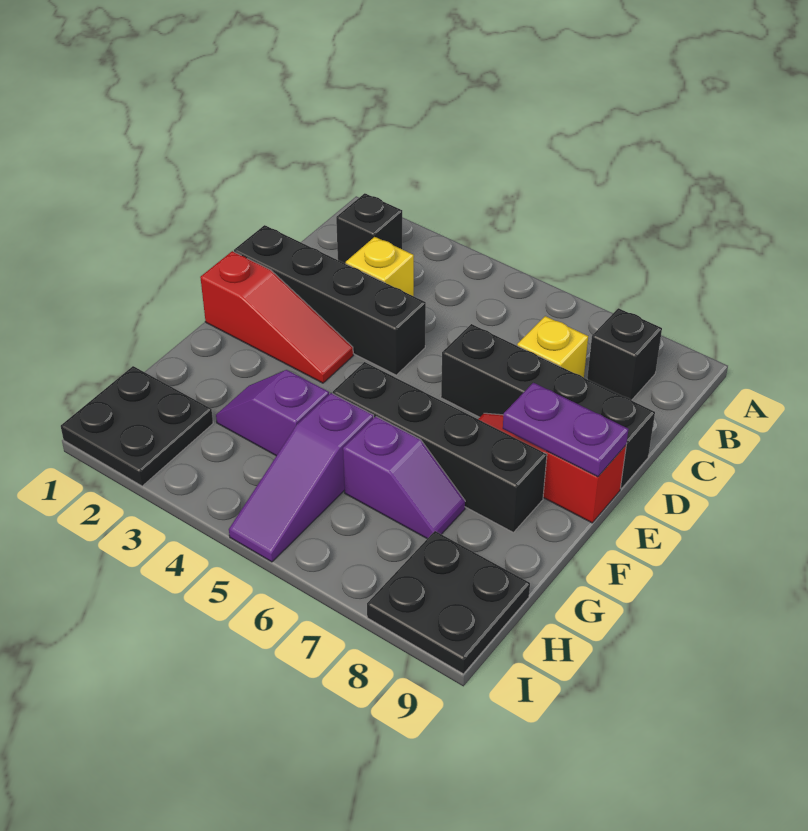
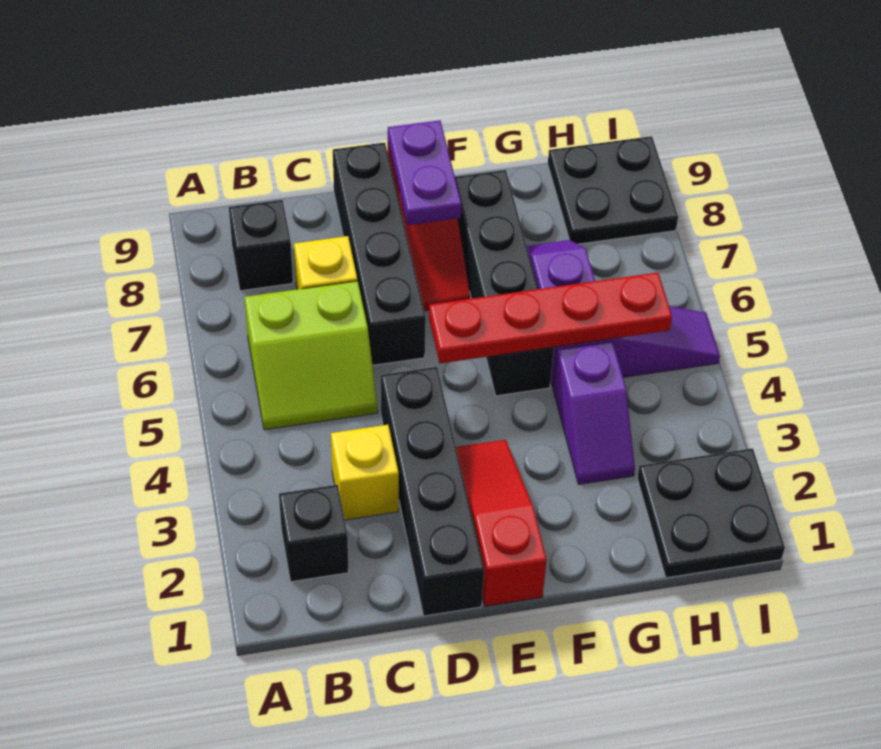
none -> lime slope B5:C6 level 1 top 6
none -> red plate E5:H5 level 2

